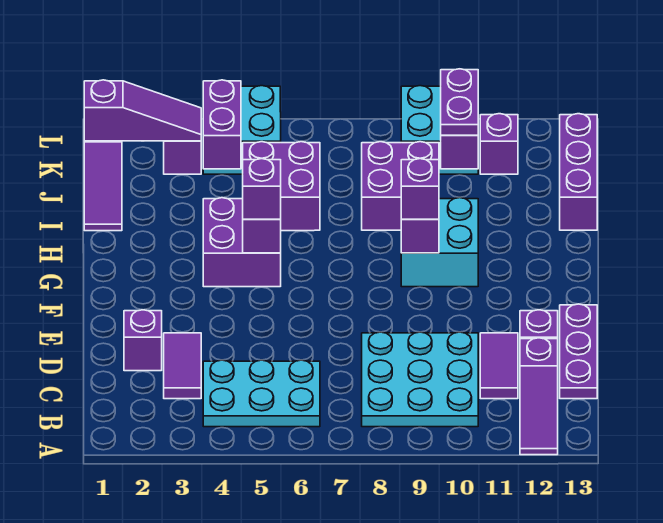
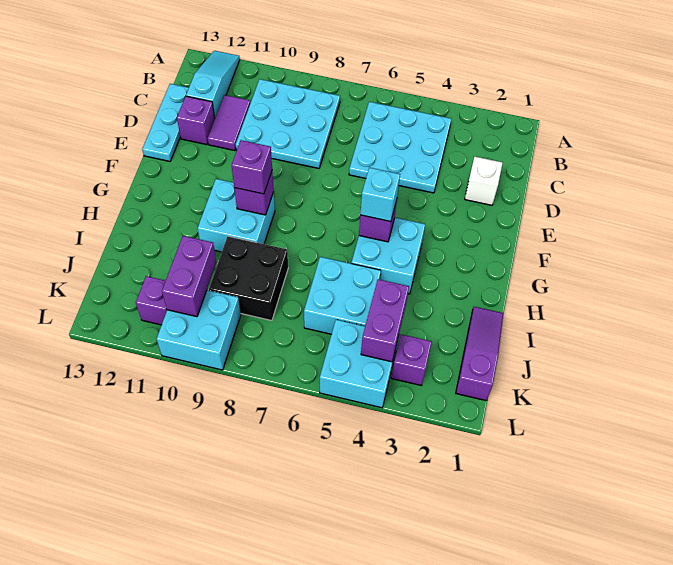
purple slope A12:C12 level 1 top C -> cyan slope A12:C12 level 1 top C
cyan plate B4:C6 level 1 -> cyan plate B4:D6 level 1
purple tile C3:D3 level 1 -> none
purple plate C13:E13 level 1 -> cyan plate C13:E13 level 1
purple brick D2 level 1 -> white brick D2 level 1
purple brick G4:H5 level 1 -> cyan brick G4:H5 level 1
purple brick G5 level 3 -> cyan brick G5 level 3
purple brick I5:J6 level 1 -> cyan brick I5:J6 level 1
purple brick I8:J9 level 1 -> black brick I8:J9 level 1
purple brick I13:K13 level 1 -> none
purple plate J10:K10 level 3 -> none
purple slope K1:K3 level 2 top 1 -> none

